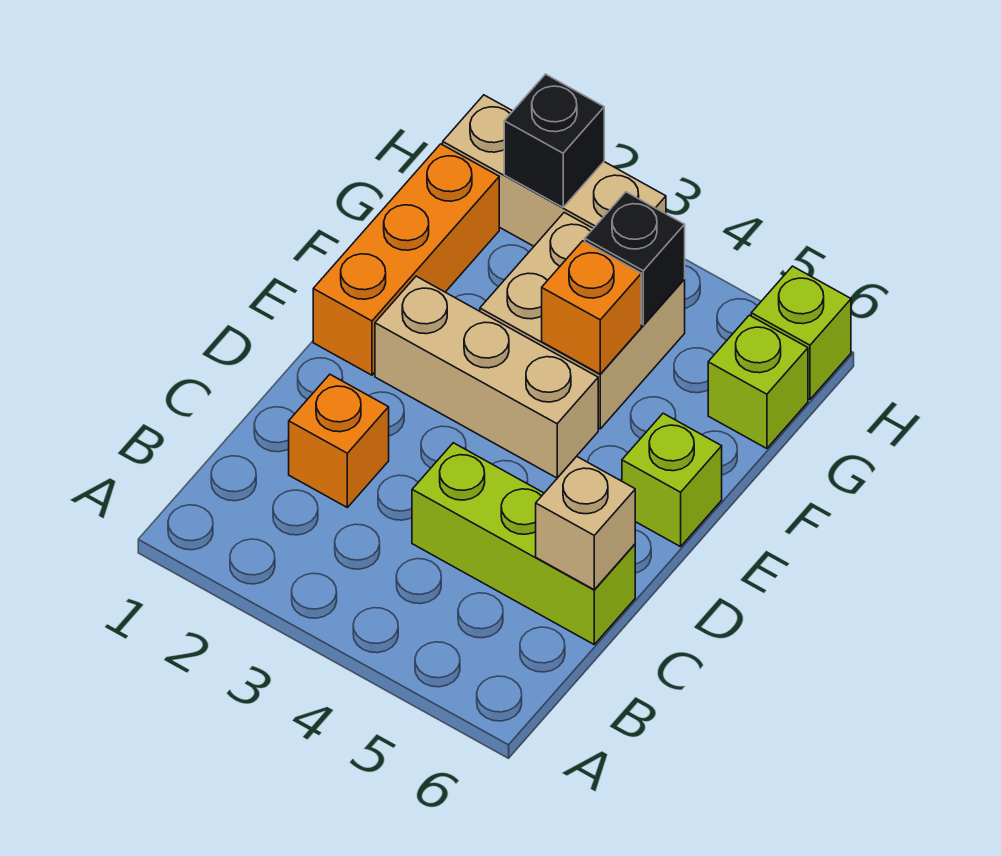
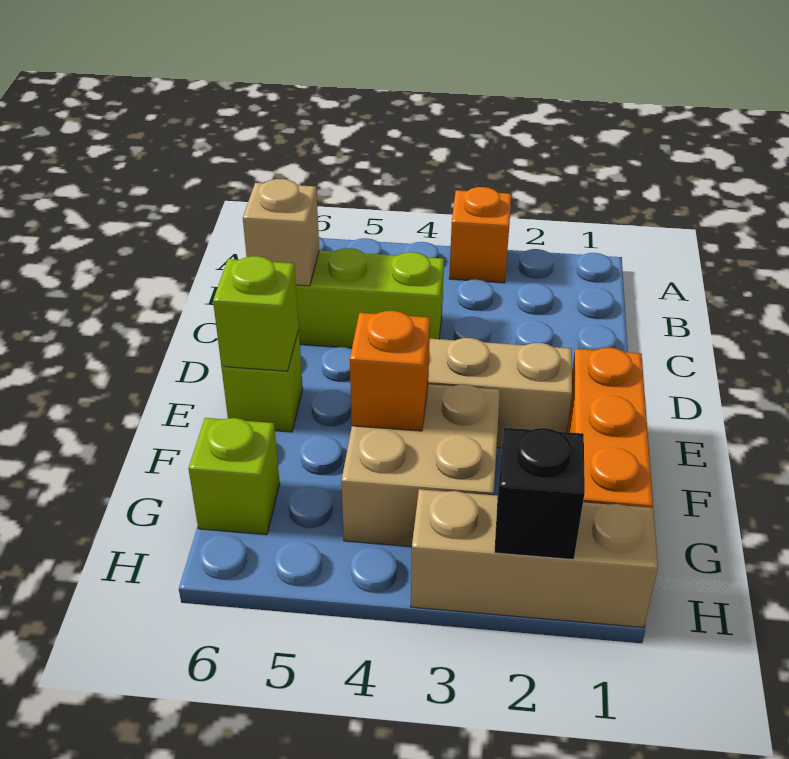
orange brick C2 level 1 -> orange brick A3 level 1
black brick G4 level 2 -> none
lime brick H6 level 1 -> lime brick E6 level 2

